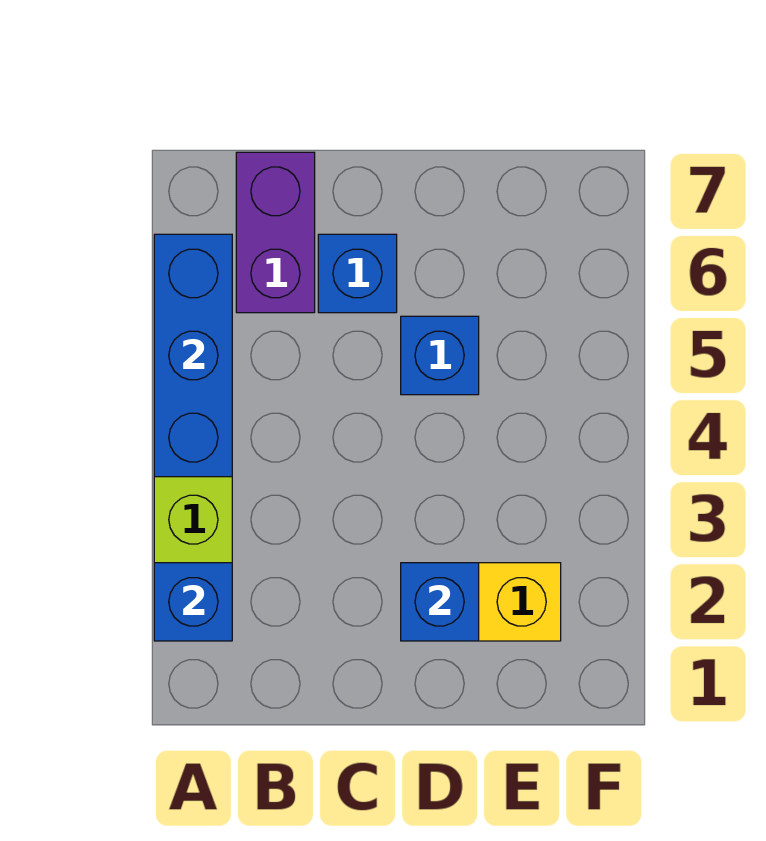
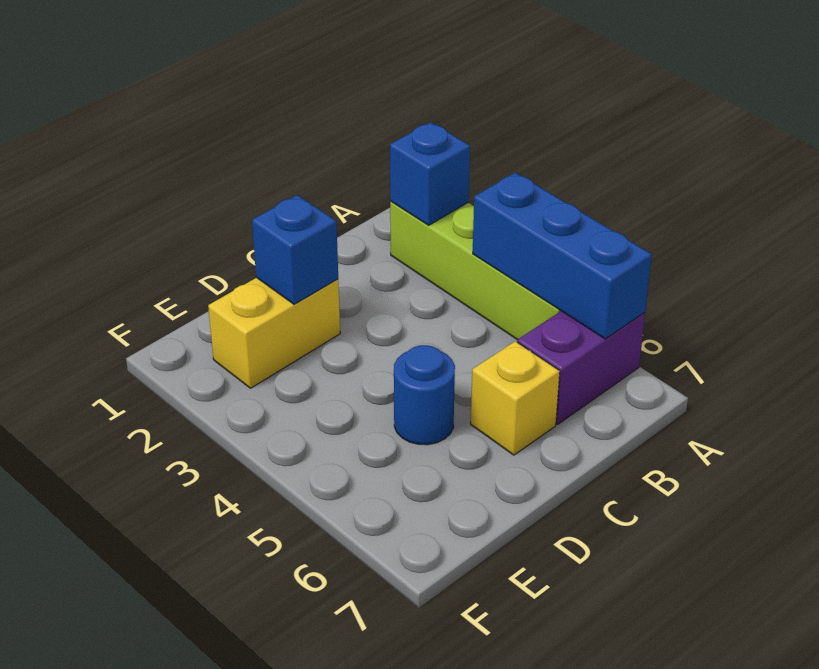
purple brick B6:B7 level 1 -> purple brick A6:B6 level 1
blue brick C6 level 1 -> yellow brick C6 level 1
blue brick D5 level 1 -> blue round brick D5 level 1

